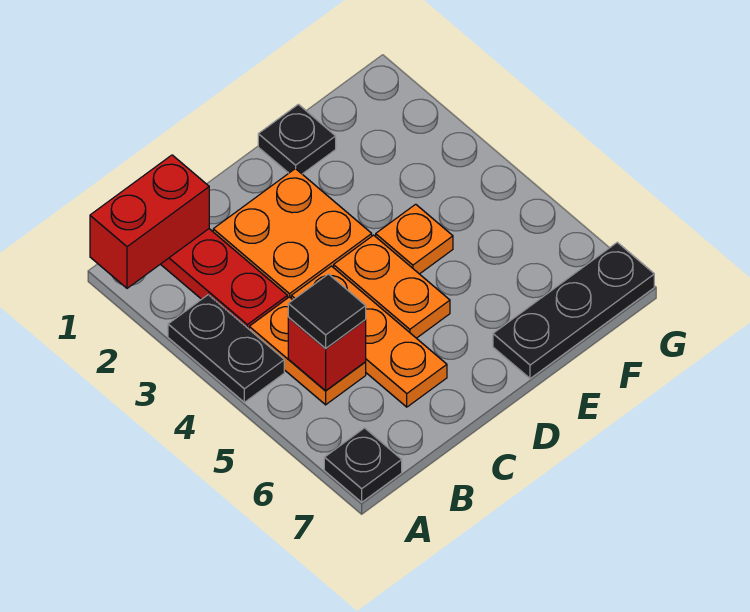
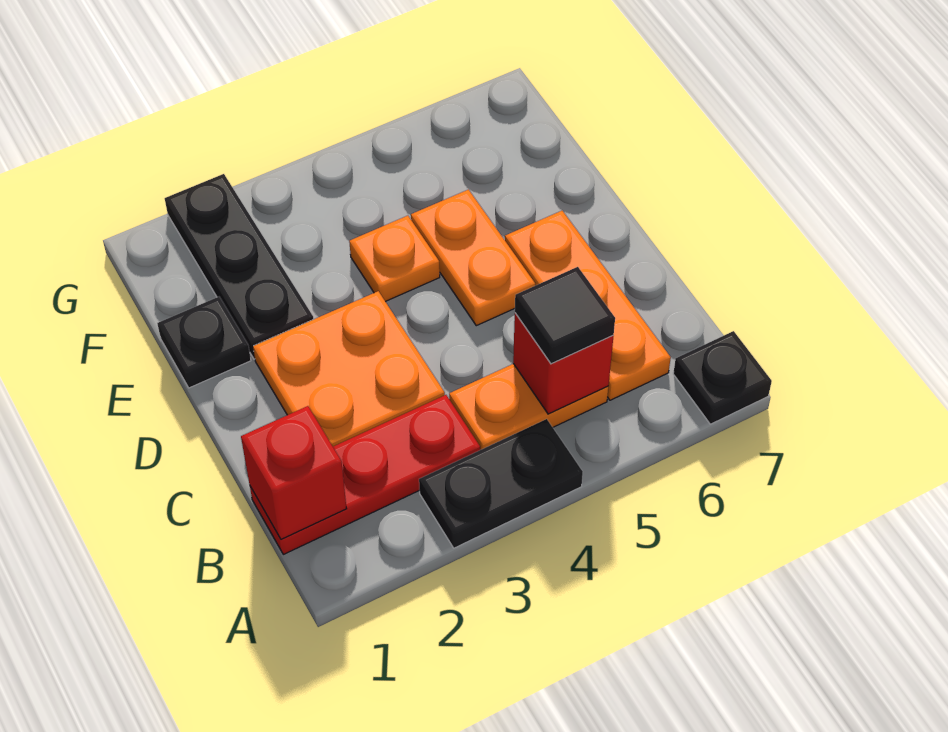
red brick A1:B1 level 2 -> red brick B1 level 2
orange plate C4:C6 level 1 -> orange plate B6:D6 level 1
orange plate D4:D5 level 1 -> orange plate D5:E5 level 1
black plate E7:G7 level 1 -> black plate E2:G2 level 1

